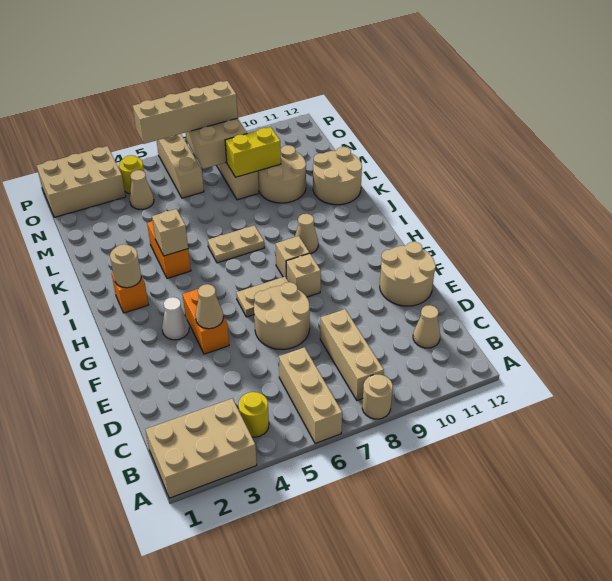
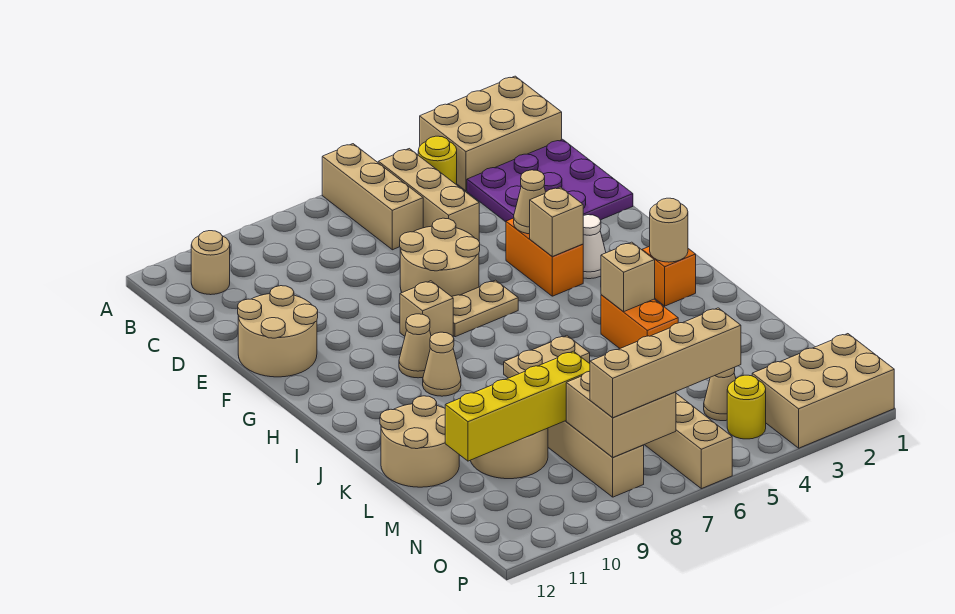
tan round brick A8 level 1 -> tan round brick B11 level 1
tan brick B8:D8 level 1 -> tan brick B5:D5 level 1
none -> purple plate C1:E3 level 1
tan cone C11 level 1 -> tan cone H9 level 1
tan brick H8 level 1 -> tan brick G4 level 2
yellow brick M8:M9 level 2 -> yellow brick M8:M11 level 2

